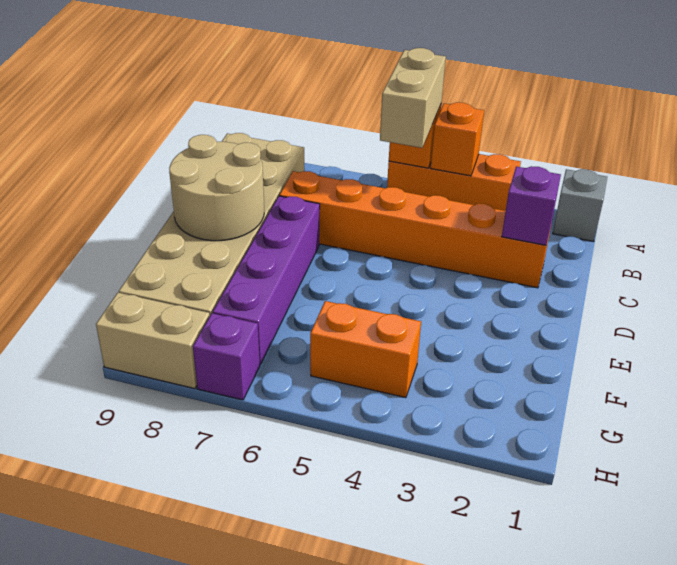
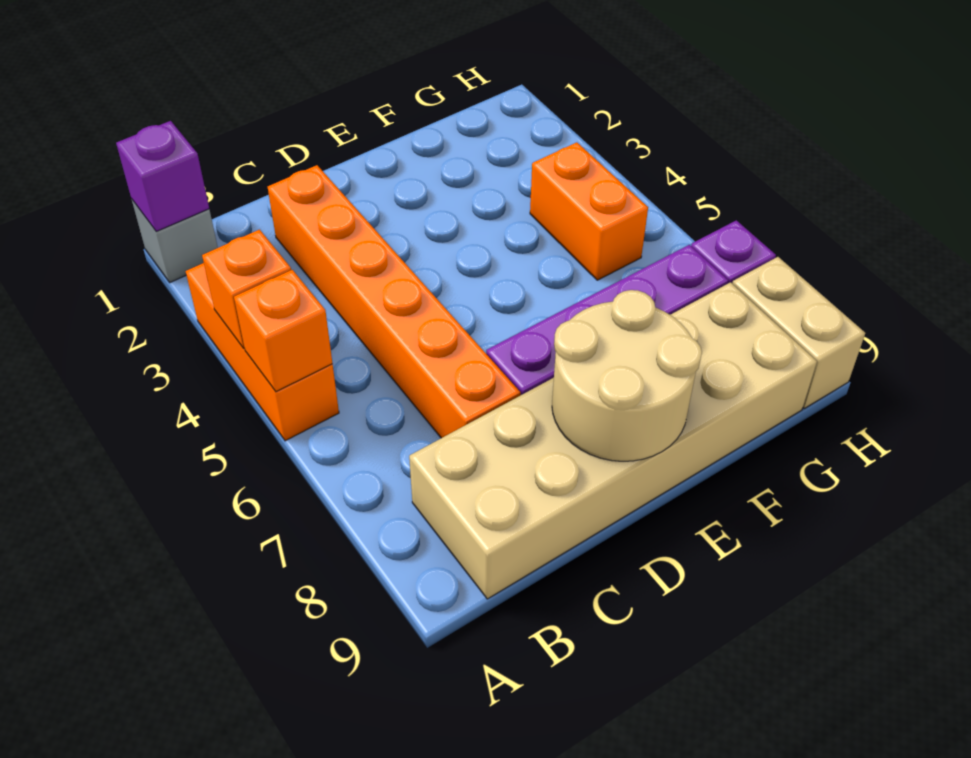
tan brick A5:B5 level 3 -> none
purple brick C2 level 2 -> purple brick A1 level 2

